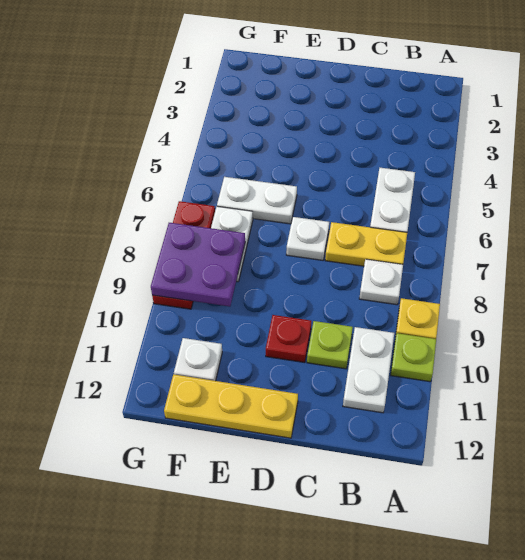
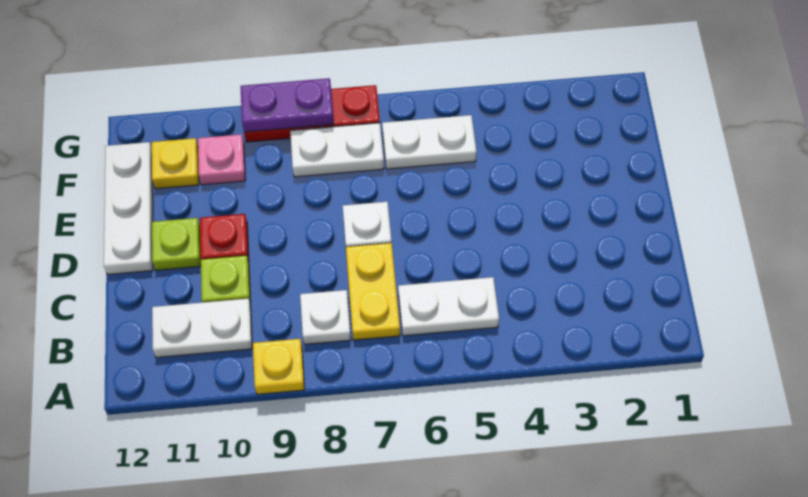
lime plate A10 level 1 -> lime plate D11 level 1
yellow plate D12:F12 level 1 -> white plate D12:F12 level 1
white plate E6:F6 level 1 -> white plate F5:F6 level 1
purple plate F8:G9 level 2 -> purple plate G8:G9 level 2
none -> pink plate F10 level 1
white plate F11 level 1 -> yellow plate F11 level 1

